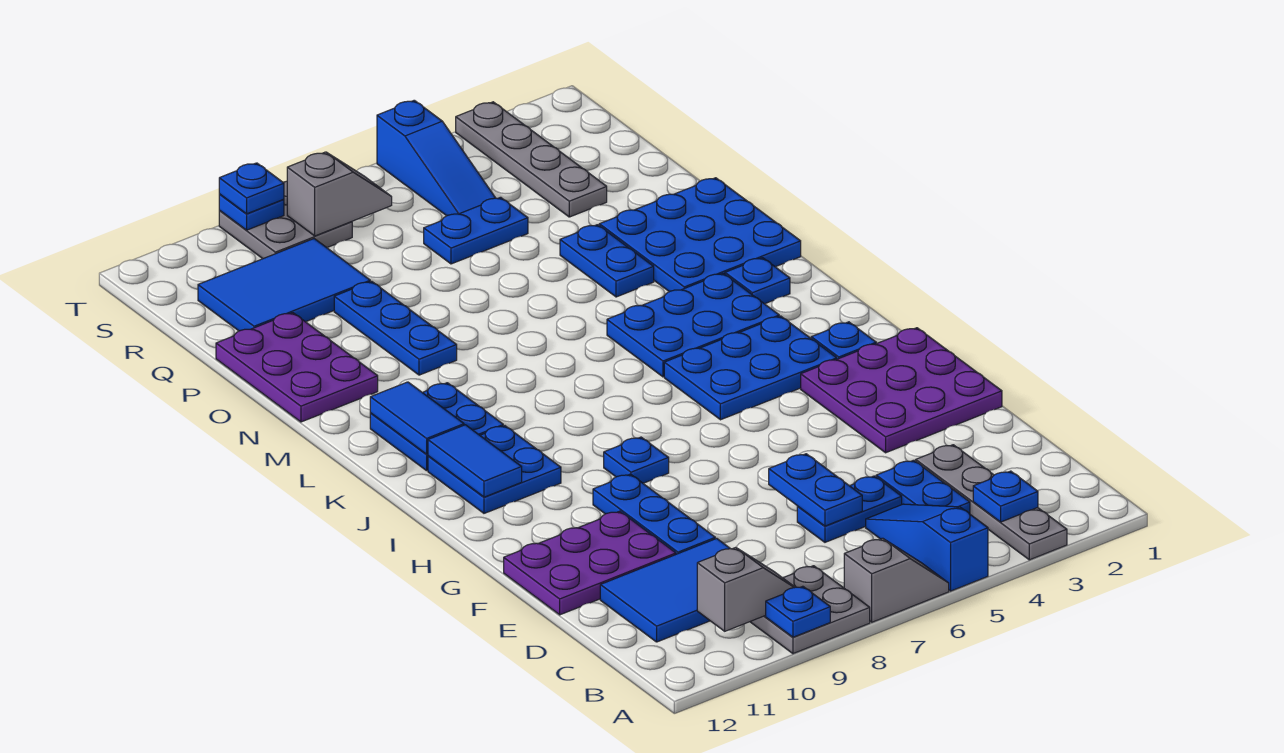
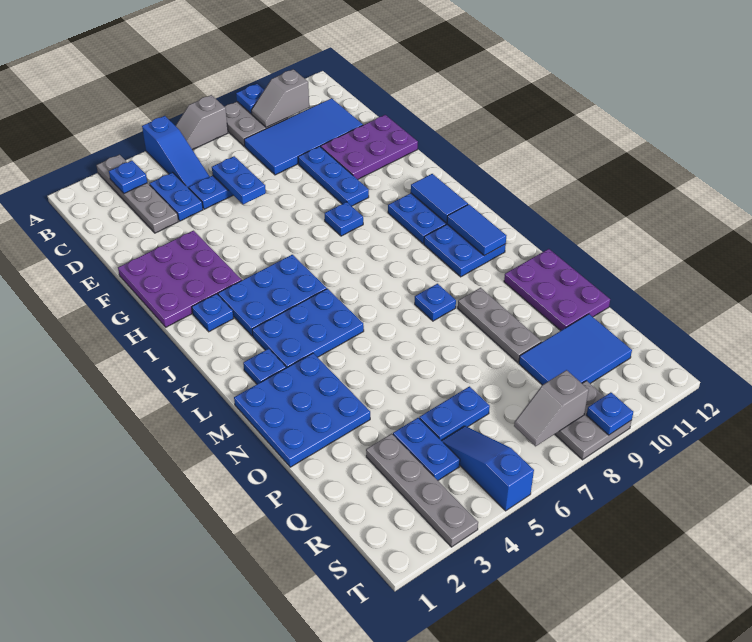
blue tile C9:D11 level 1 -> blue tile C8:D11 level 1
blue plate N4:O4 level 1 -> blue plate Q4:R4 level 1
blue plate N9:P9 level 1 -> grey plate N9:P9 level 1
blue plate T9 level 3 -> blue plate M8 level 1

